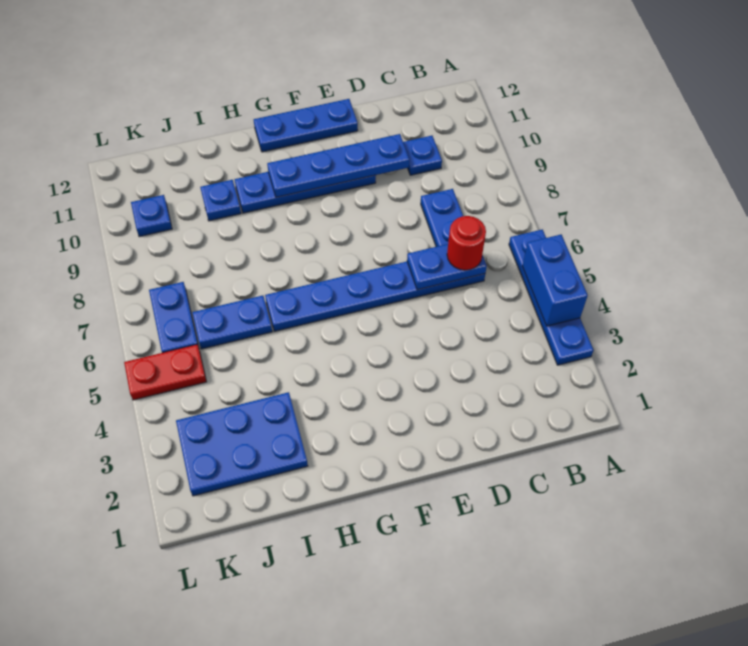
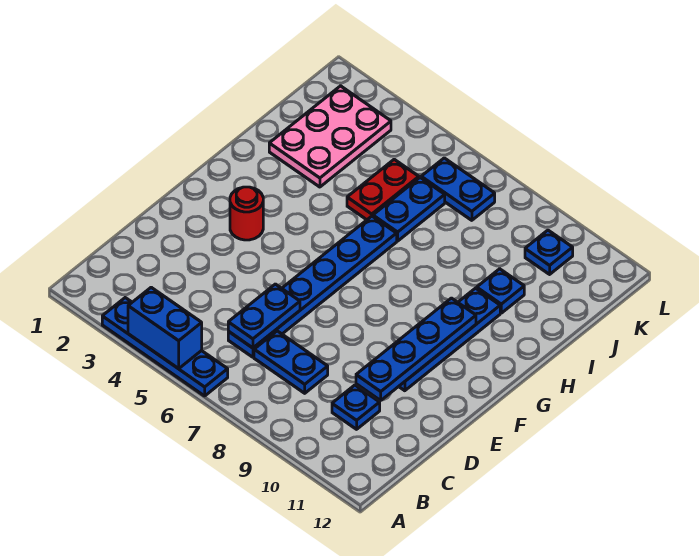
red round brick C6 level 3 -> red round brick F3 level 1
blue plate E12:G12 level 1 -> none
blue plate I2:K3 level 1 -> pink plate I2:K3 level 1
red plate K5:L5 level 1 -> red plate I5:J5 level 1

